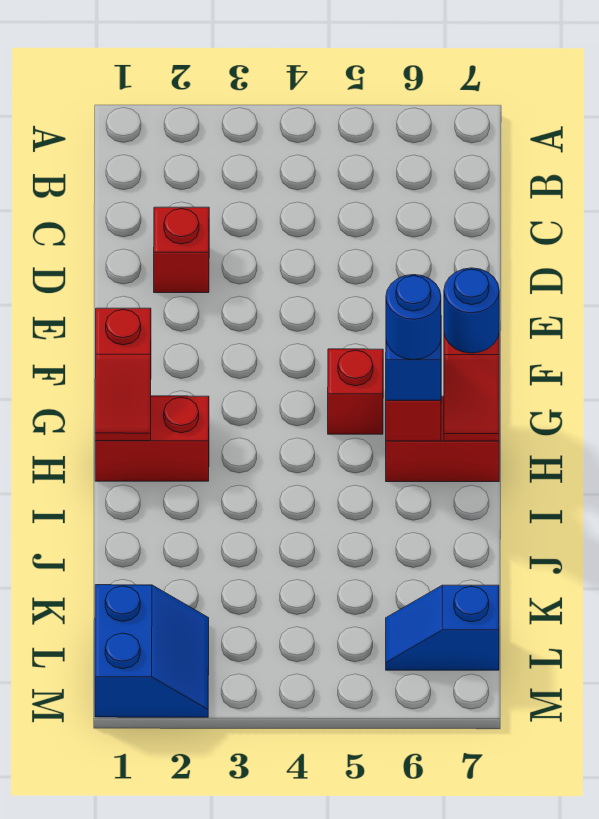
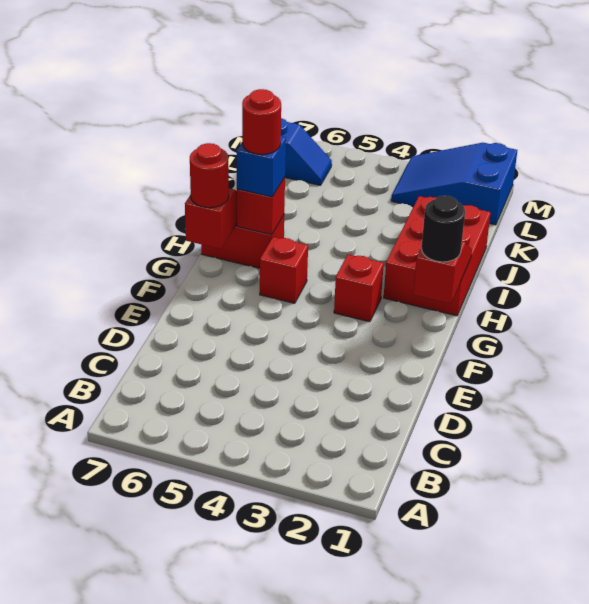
red brick D2 level 1 -> red brick G3 level 1
none -> black round brick G1 level 3
blue round brick G7 level 3 -> red round brick G7 level 3
red brick H1:H2 level 1 -> red brick H1:J2 level 1
blue round brick H6 level 4 -> red round brick H6 level 4
blue slope L1:M2 level 1 top 1 -> blue slope L1:M3 level 1 top 1

